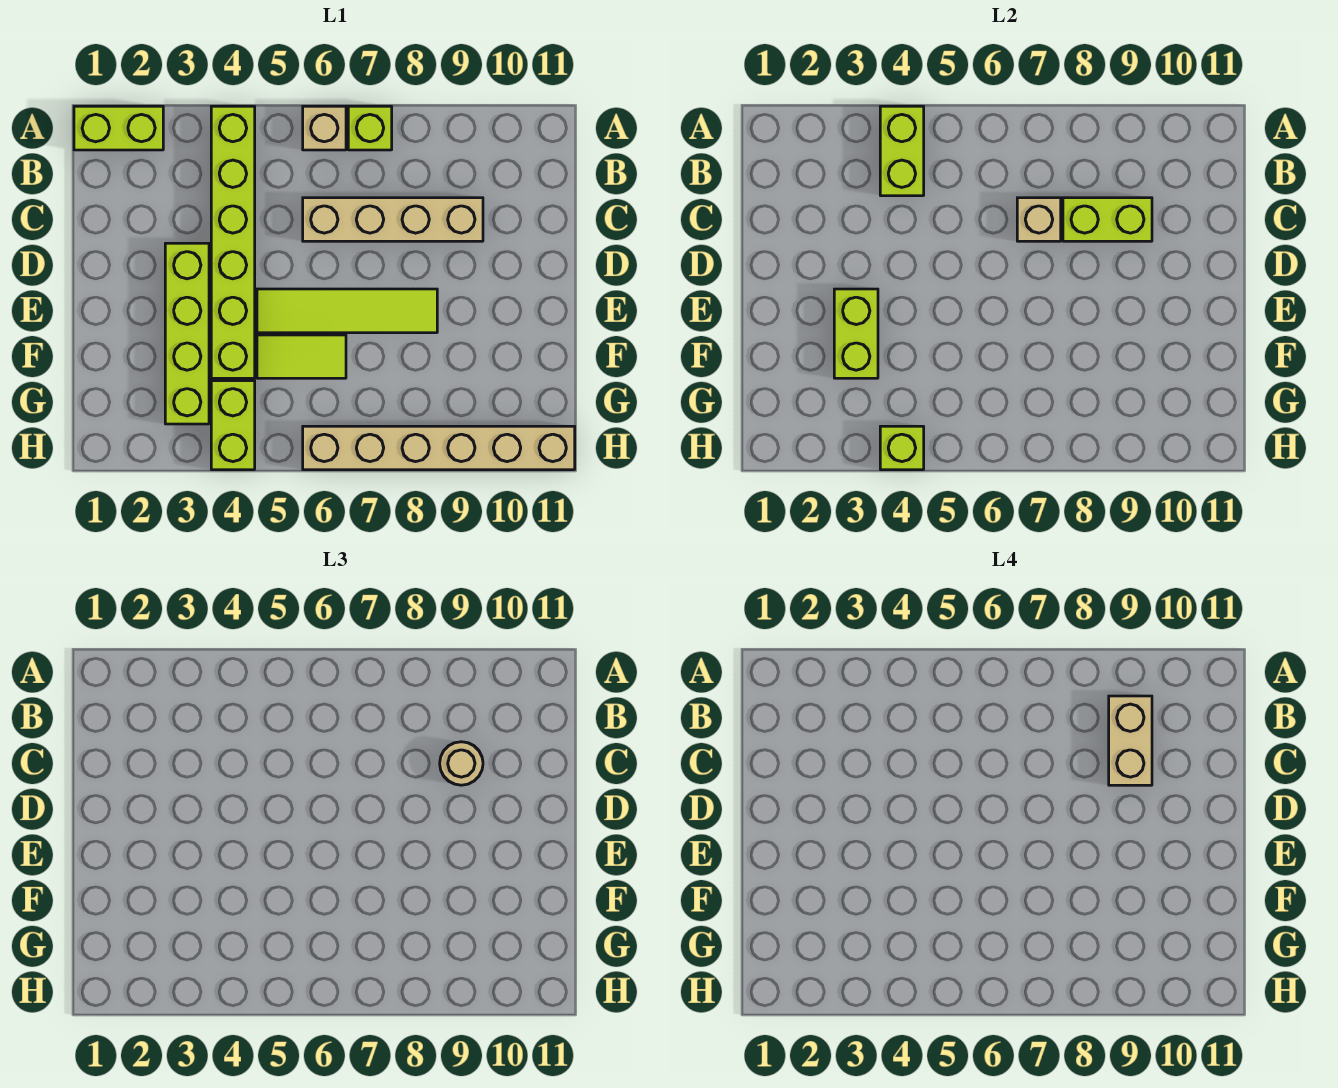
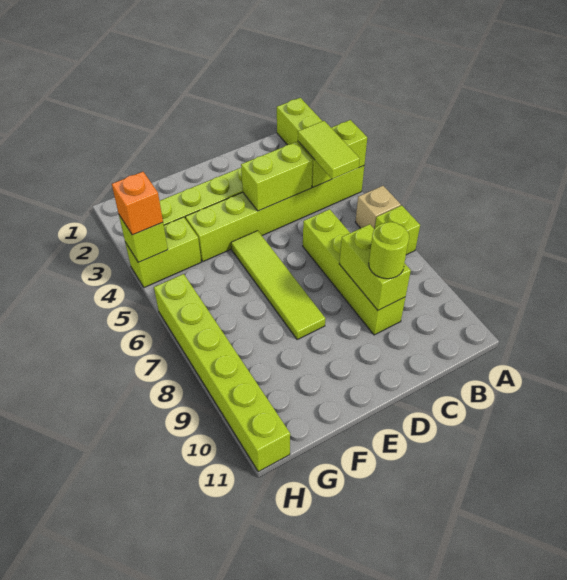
tan brick B9:C9 level 4 -> none
tan brick C6:C9 level 1 -> lime brick C6:C9 level 1
tan brick C7 level 2 -> none
tan round brick C9 level 3 -> lime round brick C9 level 3
lime brick E3:F3 level 2 -> lime brick C4:D4 level 2
lime tile F5:F6 level 1 -> lime tile B4:B5 level 3
none -> orange brick H4 level 3
tan brick H6:H11 level 1 -> lime brick H6:H11 level 1

